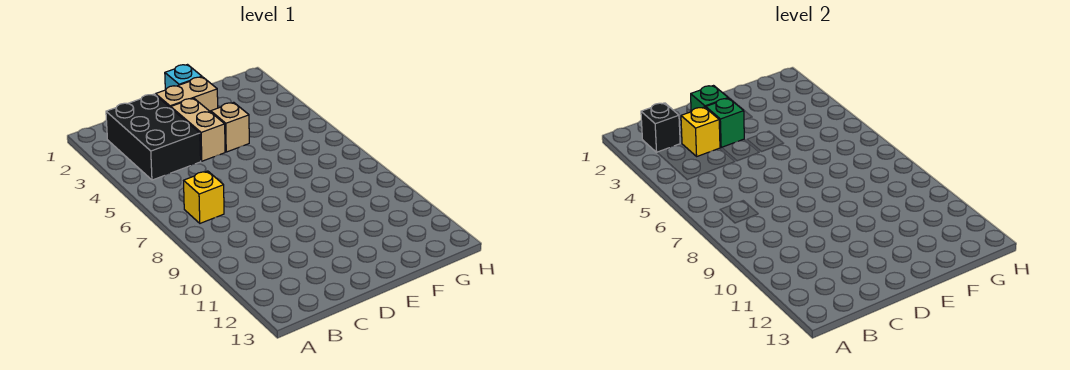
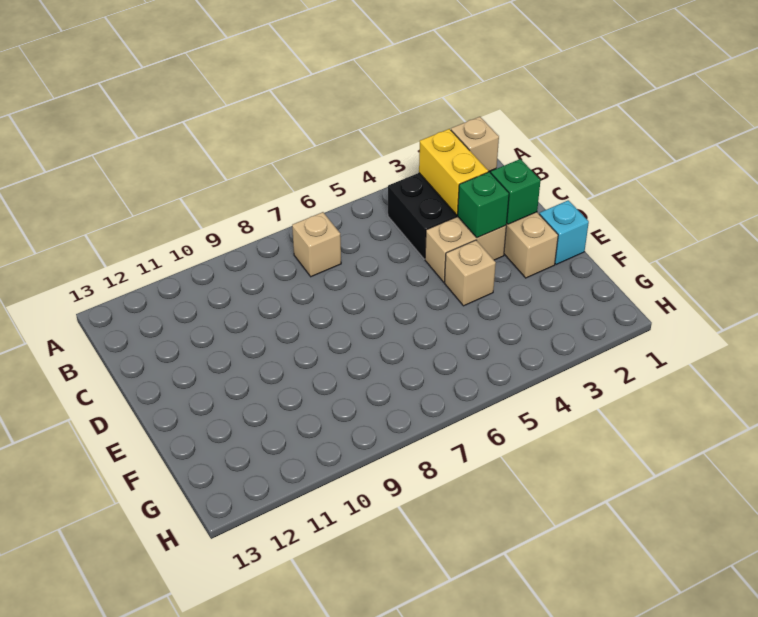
black brick B2 level 2 -> tan brick B2 level 2
yellow brick B7 level 1 -> tan brick B7 level 1
yellow brick C3 level 2 -> yellow brick B3:C3 level 2

